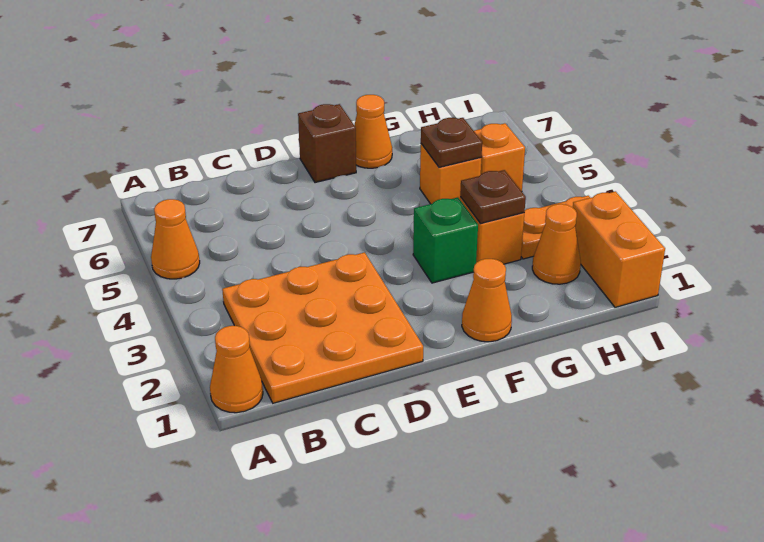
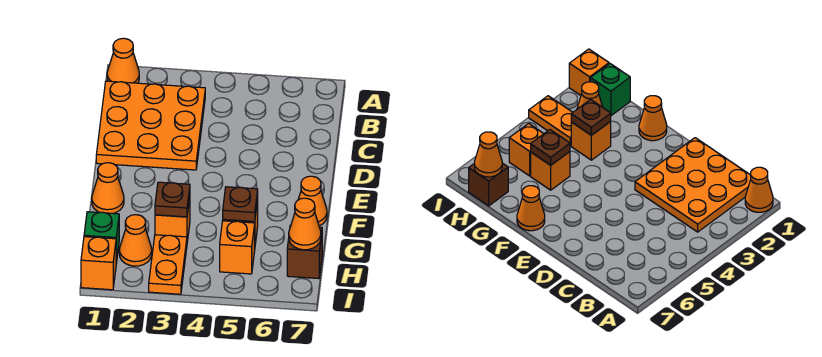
orange cone A5 level 1 -> orange cone H7 level 2
brown brick E7 level 1 -> brown brick H7 level 1
green brick F3 level 1 -> green brick H1 level 1
orange brick I1:I2 level 1 -> orange brick I1 level 1

